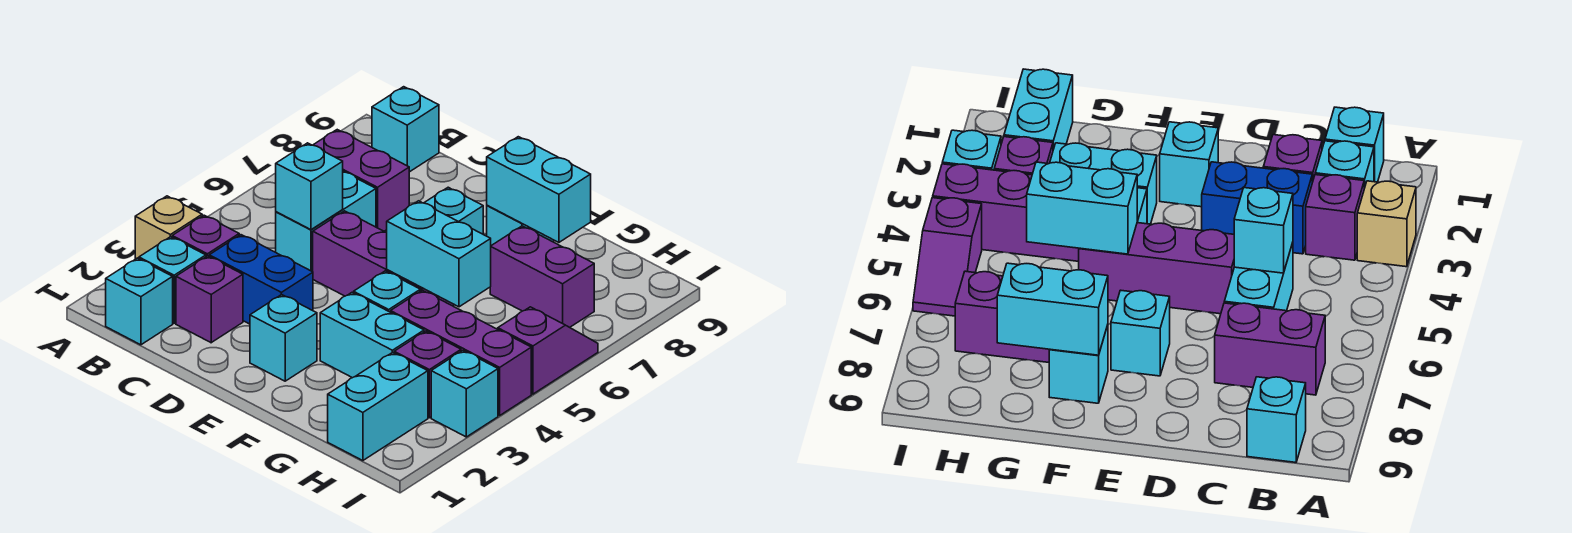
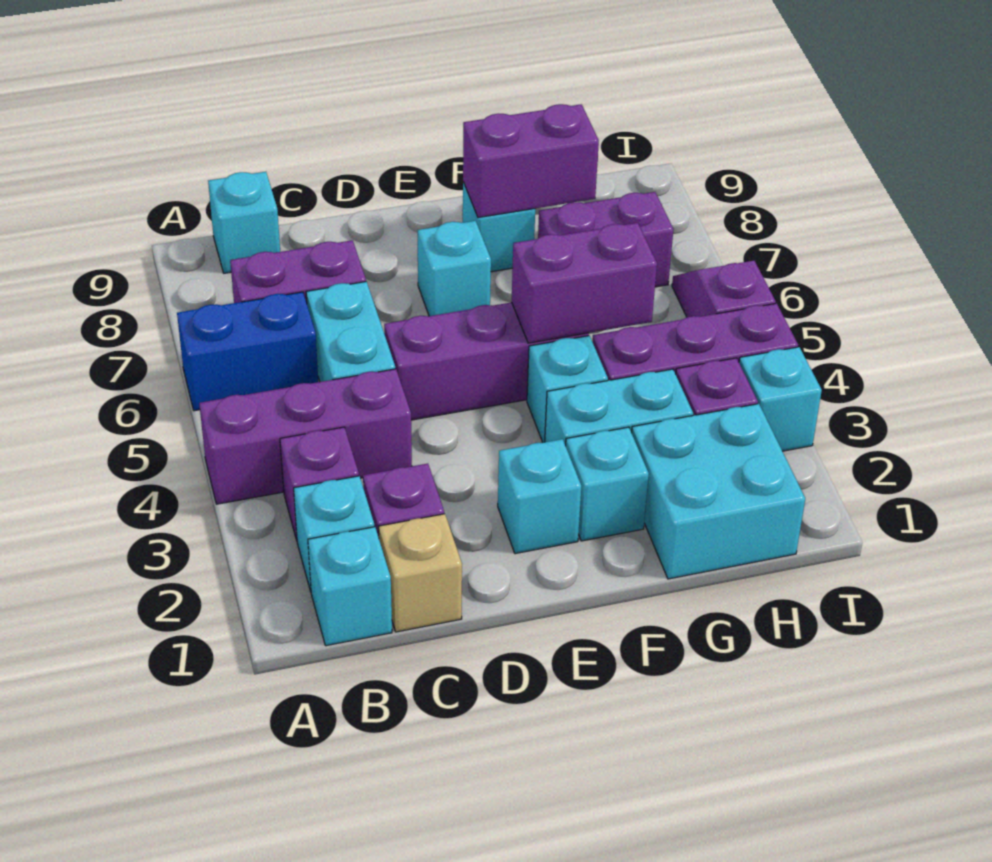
tan brick A3 level 1 -> tan brick C1 level 1
none -> purple brick A4:C4 level 1
blue brick C3:D3 level 1 -> blue brick A6:B6 level 1
cyan brick C5 level 2 -> cyan brick F2 level 1
cyan brick F5:G5 level 2 -> purple brick F5:G5 level 2
cyan brick F8:G8 level 2 -> purple brick F8:G8 level 2
cyan brick H1:H2 level 1 -> cyan brick G1:H2 level 1

